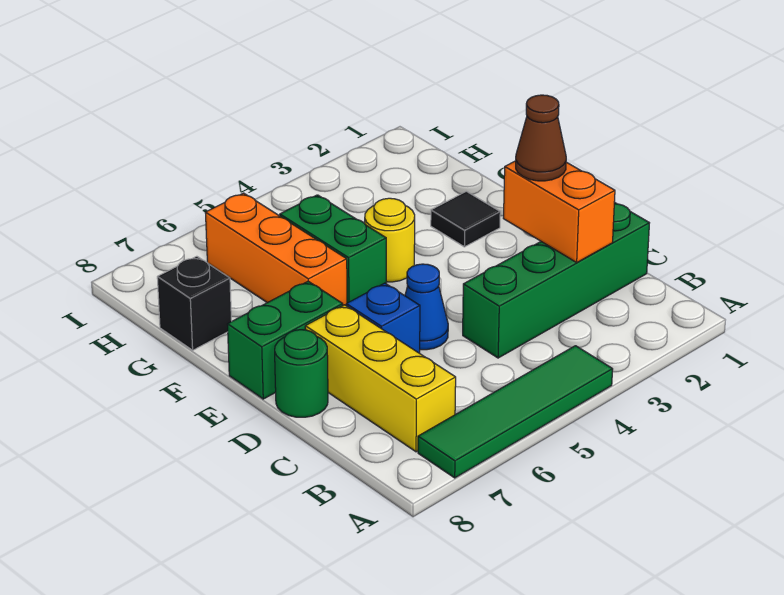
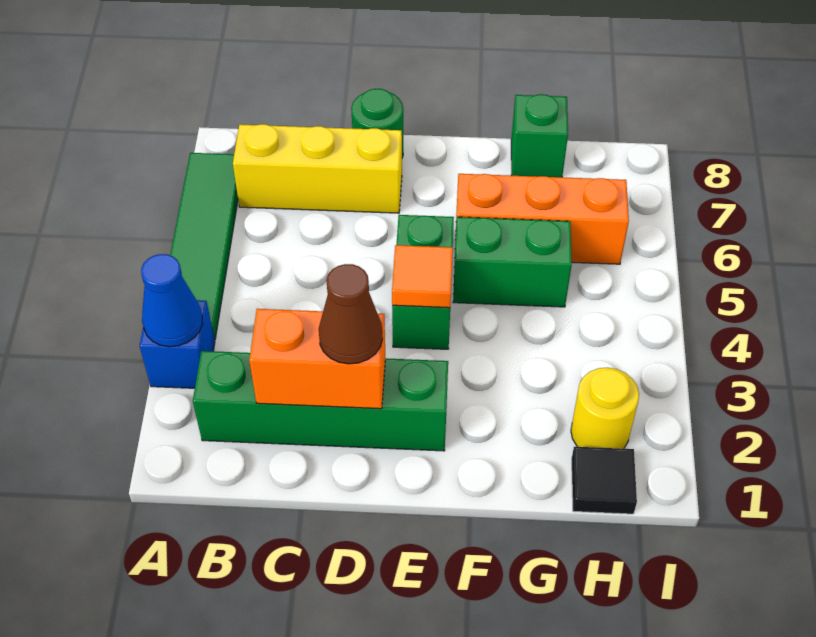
green brick C1:C4 level 1 -> green brick B2:E2 level 1
blue cone D5 level 1 -> blue cone A3 level 2
blue brick D6 level 1 -> blue brick A3 level 1
none -> orange tile E4 level 2
green brick E7:E8 level 1 -> green brick E4:E5 level 1
black tile F2 level 1 -> black tile H1 level 1
yellow round brick F4 level 1 -> yellow round brick H2 level 1
black brick G8 level 1 -> green brick G8 level 1

